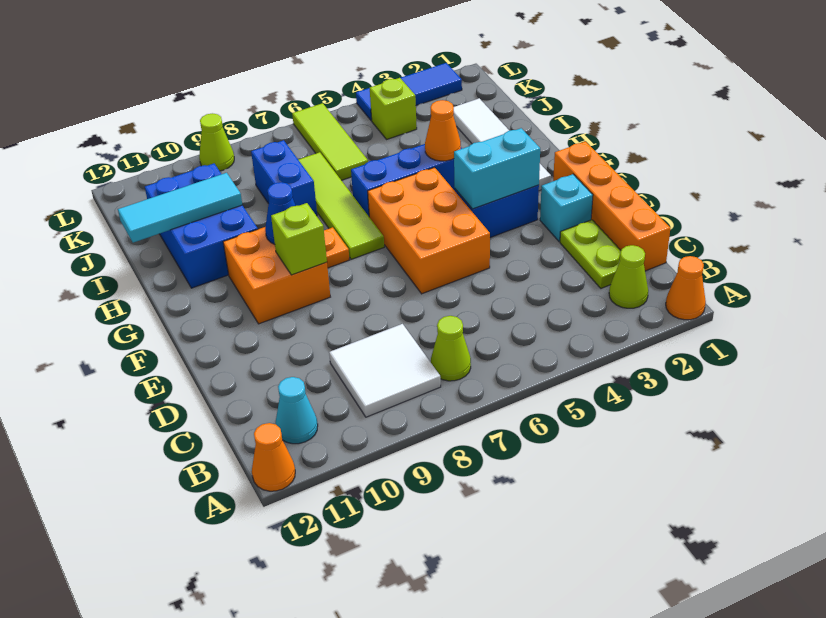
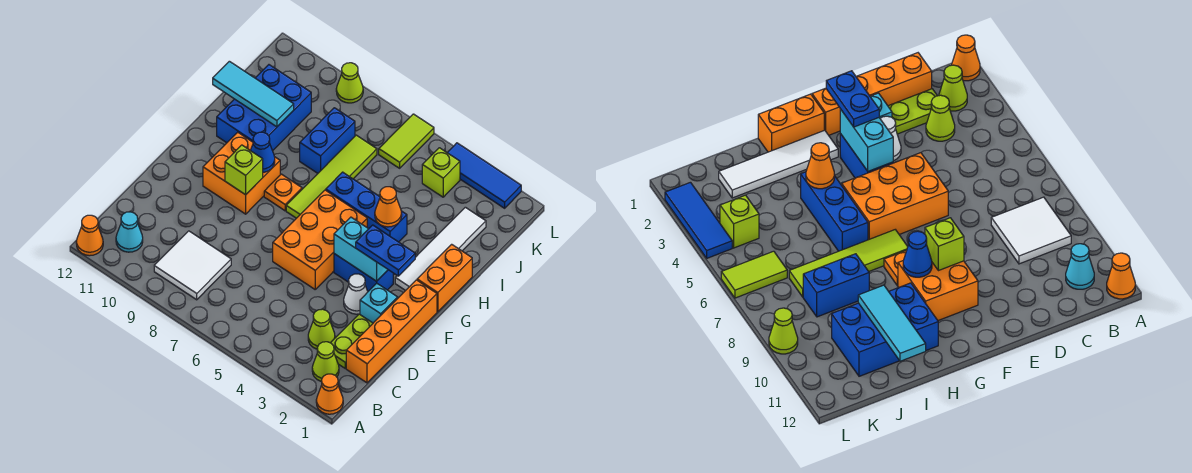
lime cone B7 level 1 -> lime cone C3 level 1
none -> white cone E3 level 1
none -> blue plate F2:F3 level 3
none -> orange brick G1:H1 level 1
lime tile J6:L6 level 1 -> lime tile K6:L6 level 1

